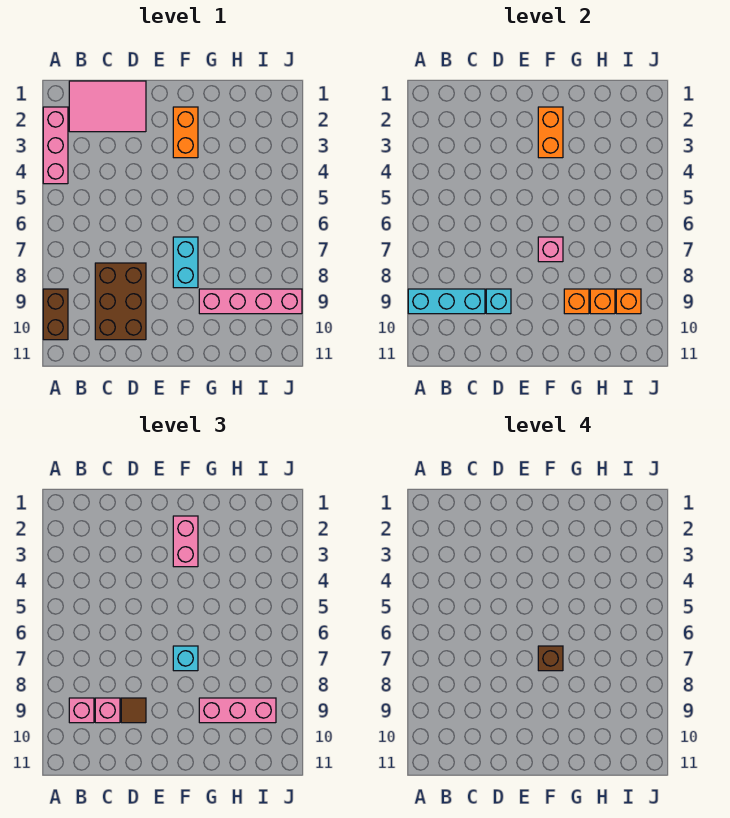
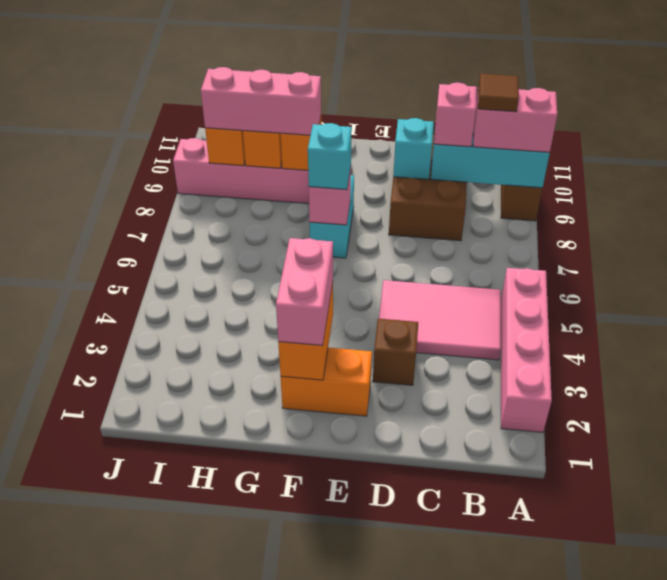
pink brick A2:A4 level 1 -> pink brick A2:A5 level 1
pink tile B1:D2 level 1 -> pink tile B4:D5 level 1
pink brick B9 level 3 -> pink brick A9:B9 level 3
brown tile D9 level 3 -> brown tile B9 level 4
orange brick F2:F3 level 1 -> orange brick E2:F2 level 1
brown brick F7 level 4 -> brown brick D3 level 1

